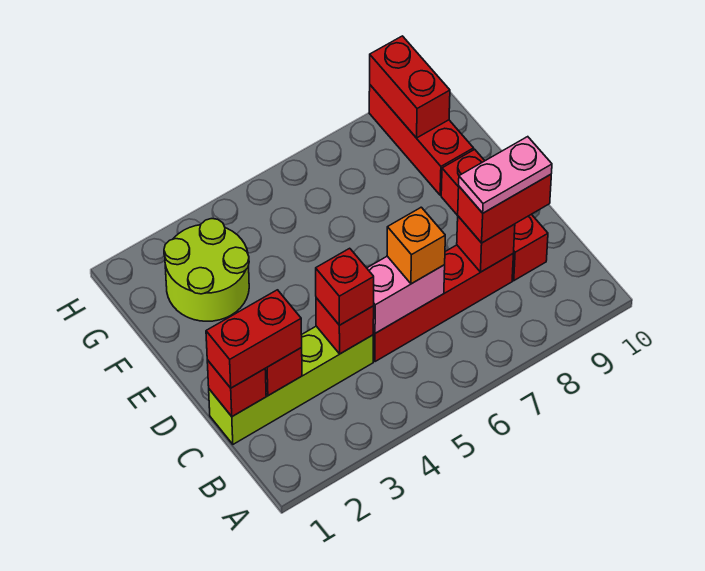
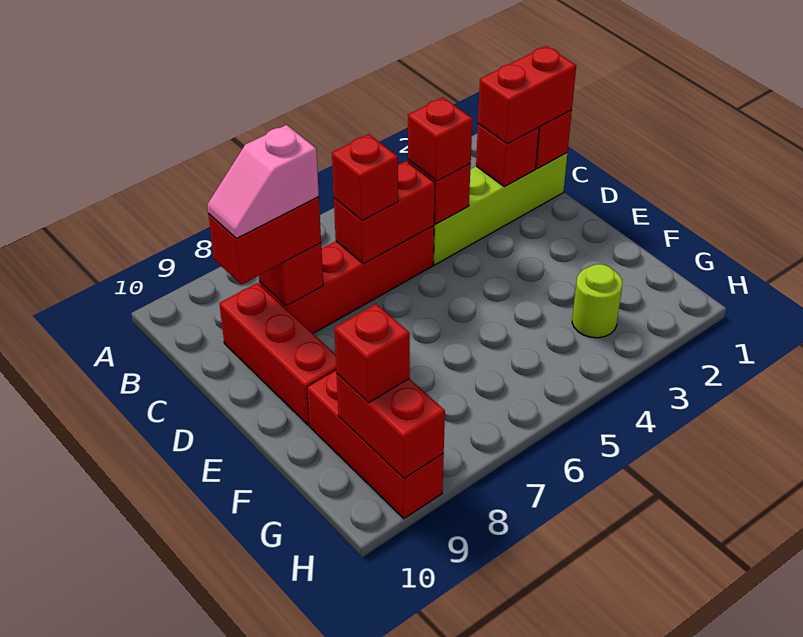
pink brick C5:C6 level 2 -> red brick C5:C6 level 2
orange brick C6 level 3 -> red brick C6 level 3
pink plate C8:C9 level 4 -> pink slope C8:C9 level 4 top 8
lime round brick F2:G3 level 1 -> lime round brick G3 level 1
none -> red brick G9 level 3

